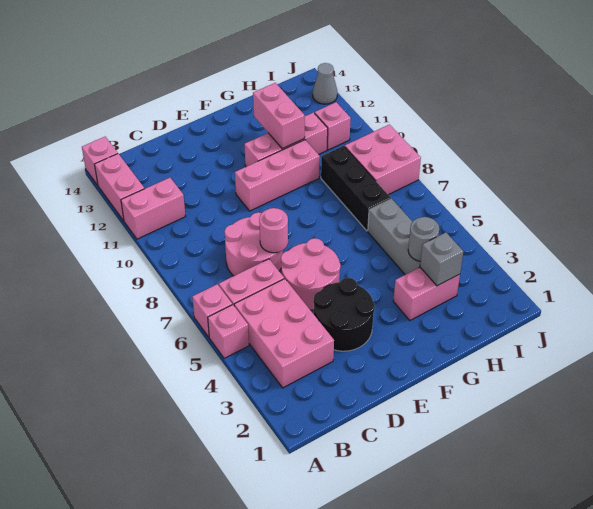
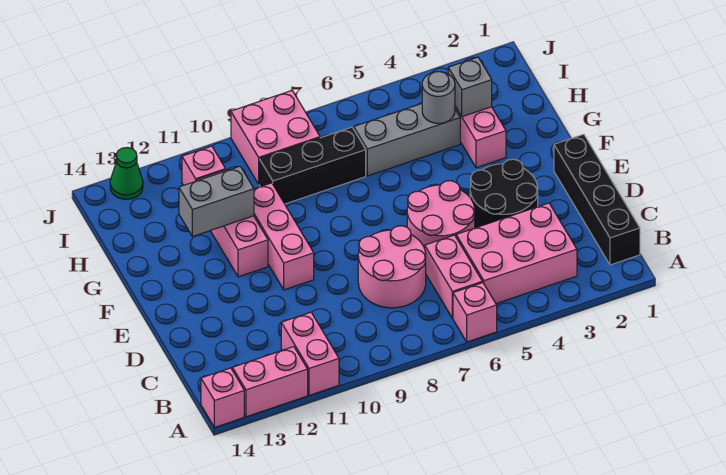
pink brick A5 level 1 -> none
none -> black brick B1:E1 level 1
pink round brick D7 level 2 -> none
pink brick G11:G12 level 2 -> grey brick G11:G12 level 2
grey cone J13 level 1 -> green cone J13 level 1

